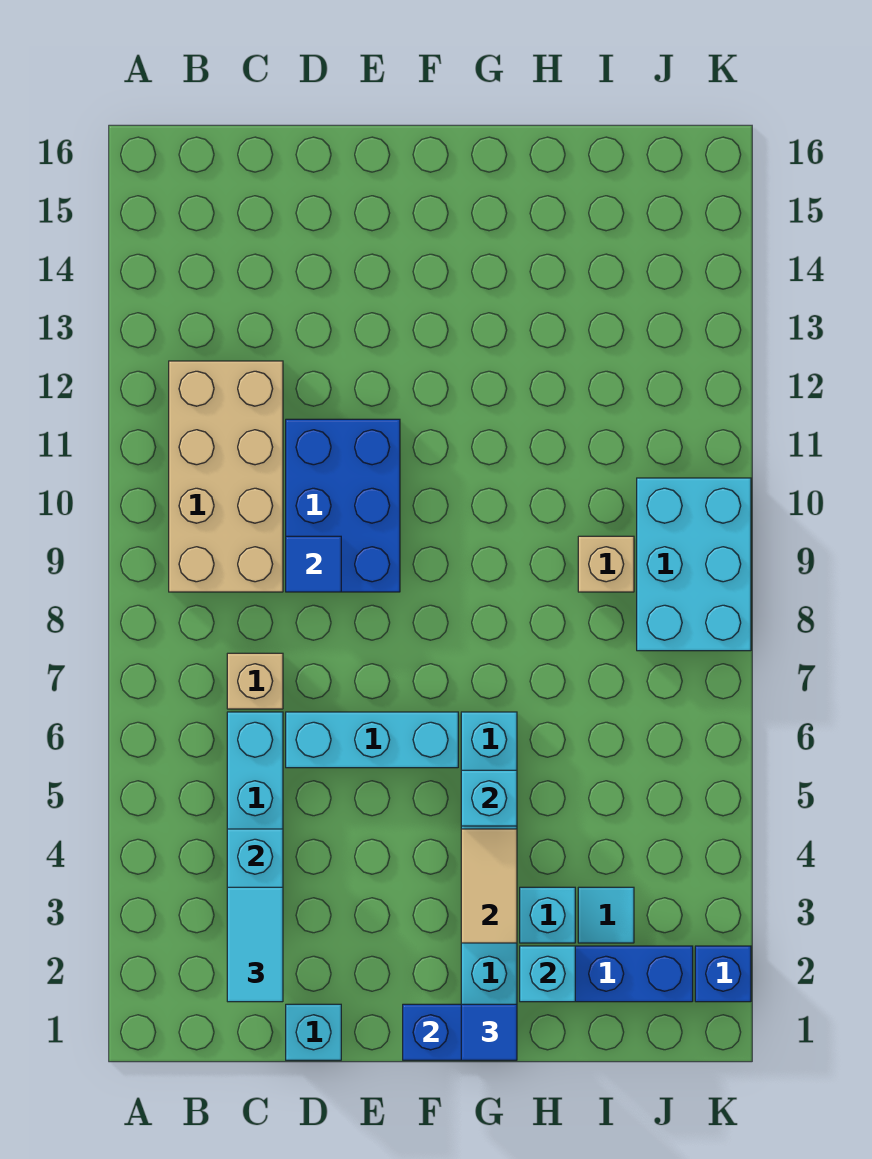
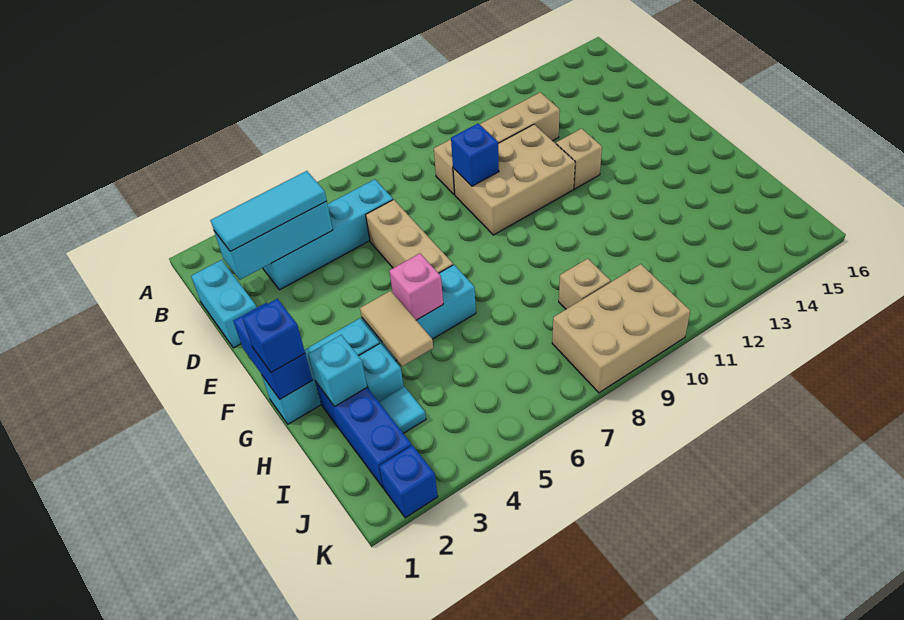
tan brick B9:C12 level 1 -> tan brick C9:C12 level 1
cyan tile C2:C3 level 3 -> cyan tile C2:C4 level 3
tan brick C7 level 1 -> tan brick E12 level 1
cyan brick D1 level 1 -> cyan brick C1:D1 level 1
cyan brick D6:F6 level 1 -> tan brick D6:F6 level 1
blue brick D9:E11 level 1 -> tan brick D9:E11 level 1
blue tile D9 level 2 -> blue brick D9 level 2
blue tile G1 level 3 -> blue brick G1 level 3
tan tile G3:G4 level 2 -> tan tile G4:H4 level 2
cyan brick G5 level 2 -> pink brick G5 level 2
cyan brick J8:K10 level 1 -> tan brick J8:K10 level 1

